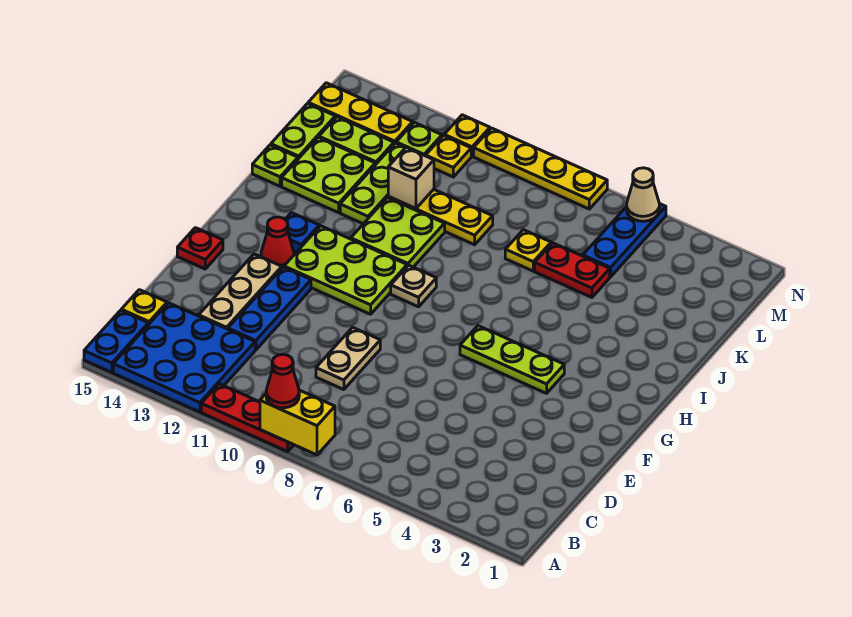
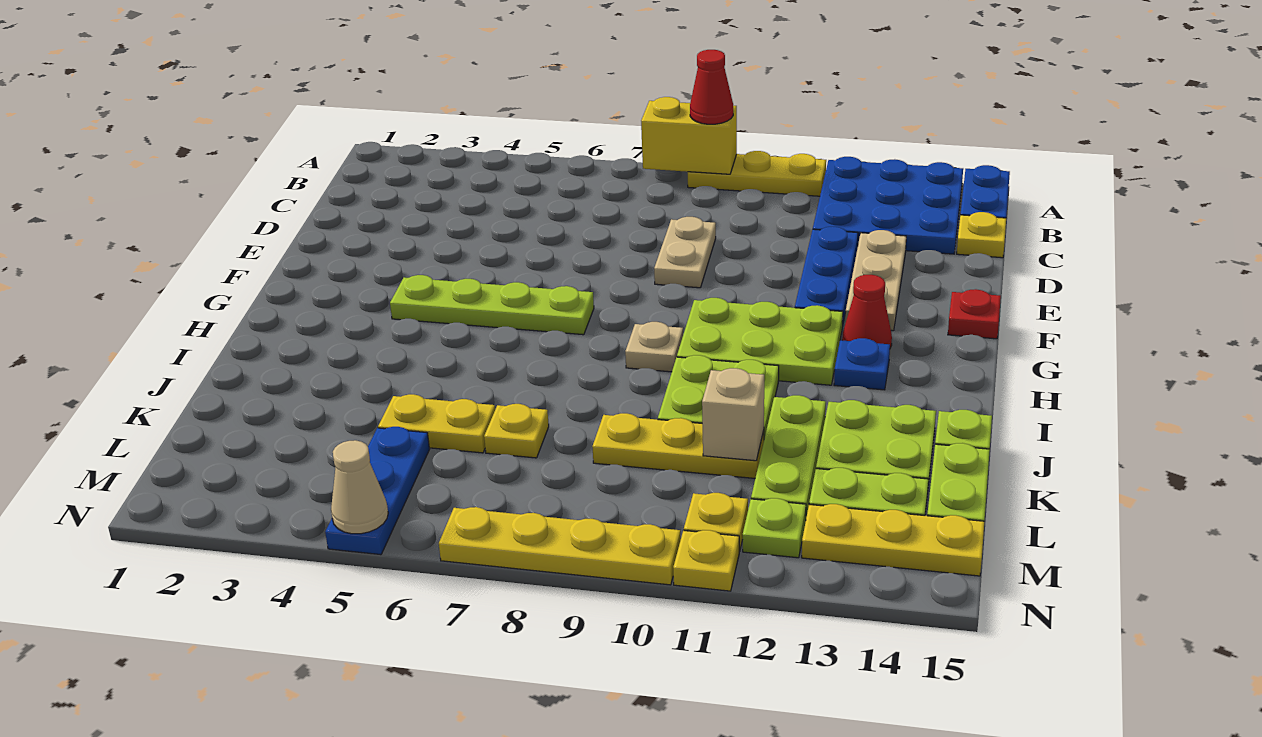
red plate A9:A11 level 1 -> yellow plate A9:A11 level 1
lime plate G4:G6 level 1 -> lime plate G4:G7 level 1
red plate K5:K6 level 1 -> yellow plate K5:K6 level 1

